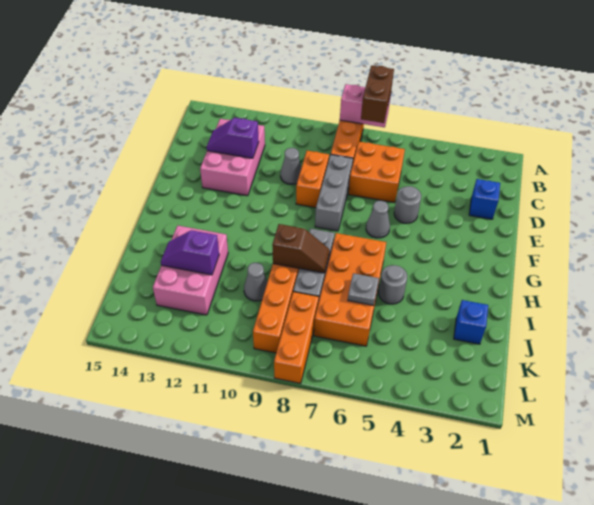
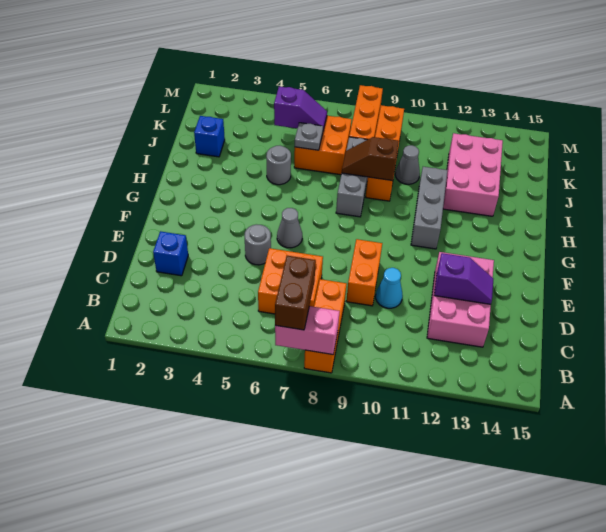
grey brick D8:F8 level 1 -> grey brick G11:I11 level 1
grey cone D10 level 1 -> cyan cone D10 level 1
orange brick H6:K7 level 1 -> orange brick J6:K7 level 1
purple slope J12:J13 level 2 top 12 -> purple slope K5:K6 level 2 top 5

